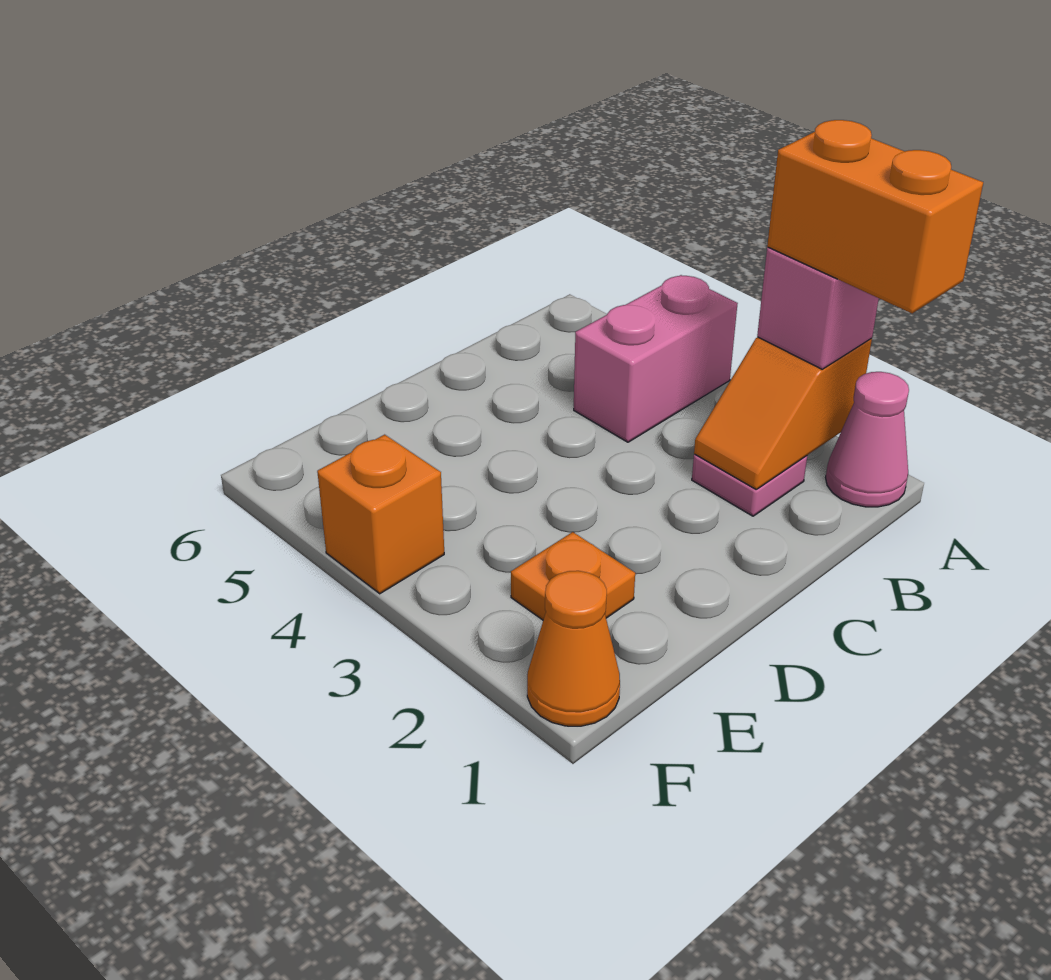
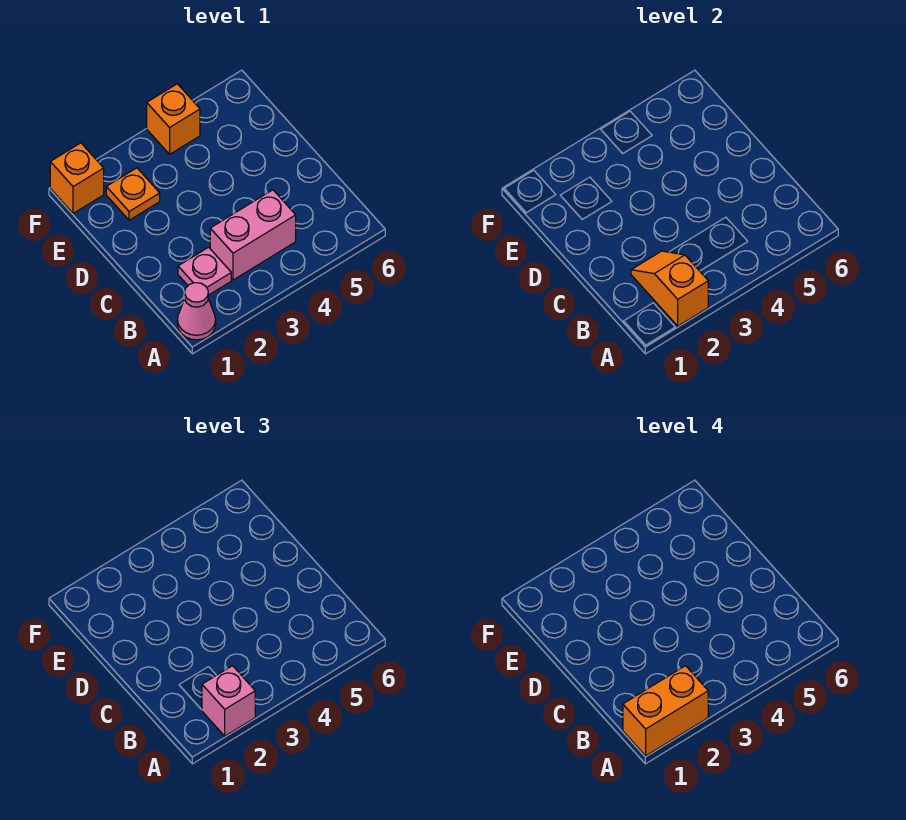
pink brick A4:B4 level 1 -> pink brick B3:B4 level 1
orange cone F1 level 1 -> orange brick F1 level 1

